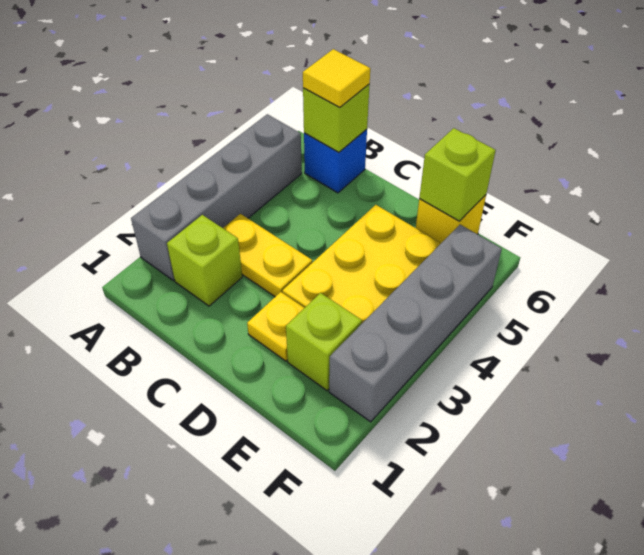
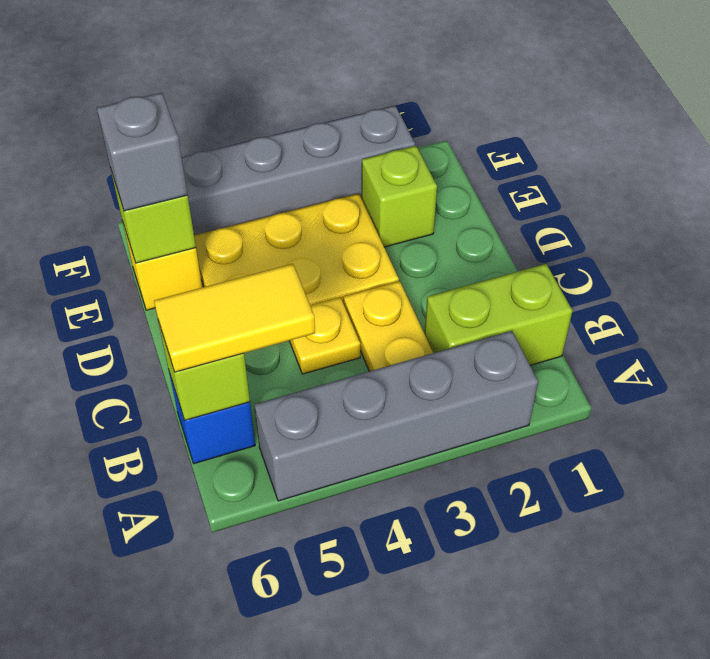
lime brick B2 level 1 -> lime brick B1:B2 level 1
yellow tile B6 level 3 -> yellow tile B5:B6 level 3
yellow plate D2 level 1 -> yellow plate C4 level 1
none -> grey brick E6 level 3

